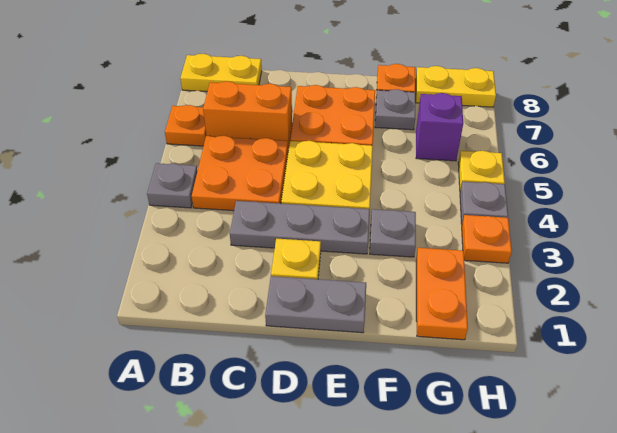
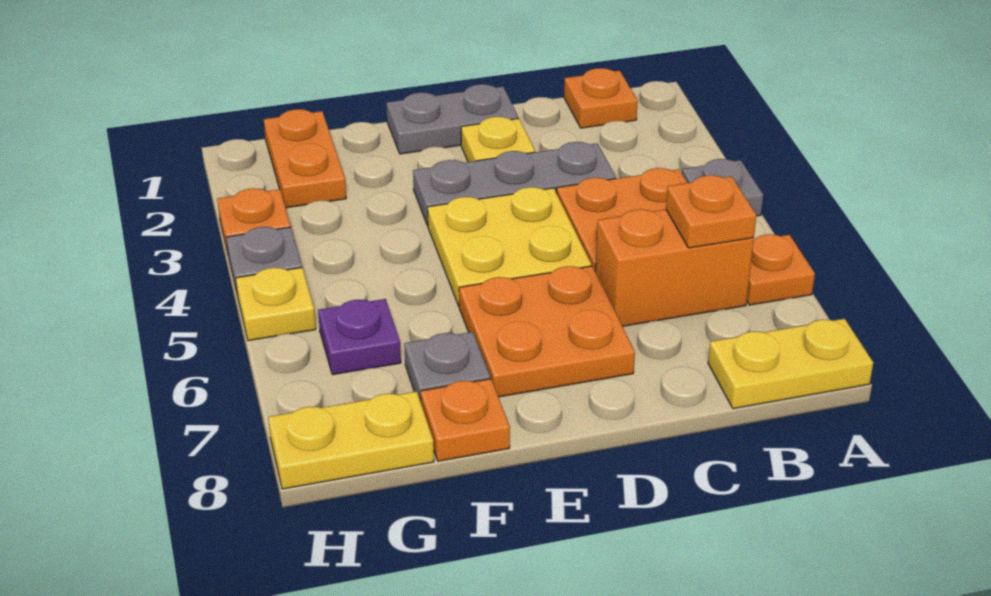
none -> orange plate B1 level 1
none -> orange plate B6 level 2
grey plate F3 level 1 -> none
purple brick G6 level 1 -> purple plate G6 level 1

